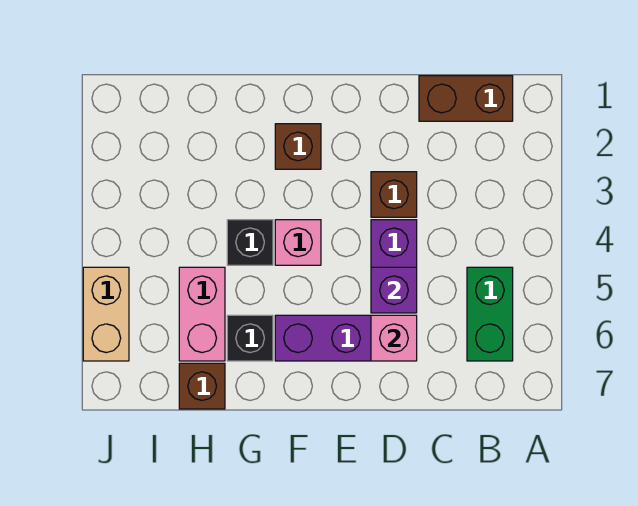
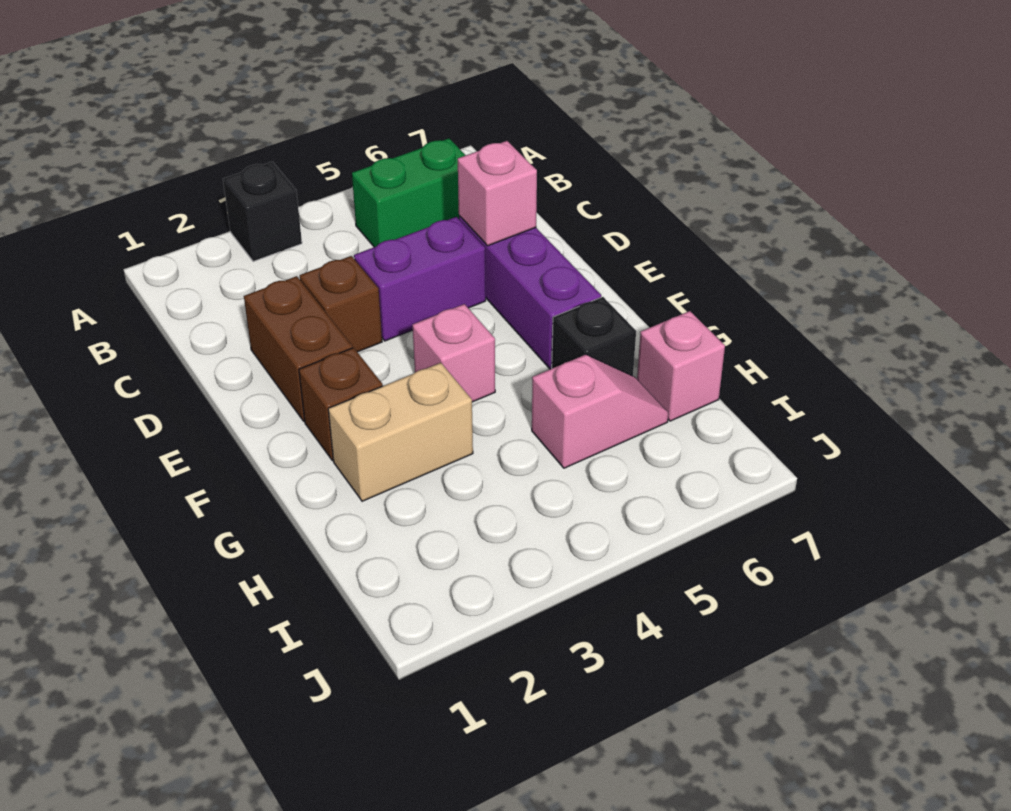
brown brick B1:C1 level 1 -> brown brick D2:E2 level 1
purple brick D5 level 2 -> none
black brick G4 level 1 -> black brick A3 level 1
pink brick H5:H6 level 1 -> pink slope H5:H6 level 1 top 5
brown brick H7 level 1 -> pink brick H7 level 1
tan brick J5:J6 level 1 -> tan brick G2:G3 level 1

